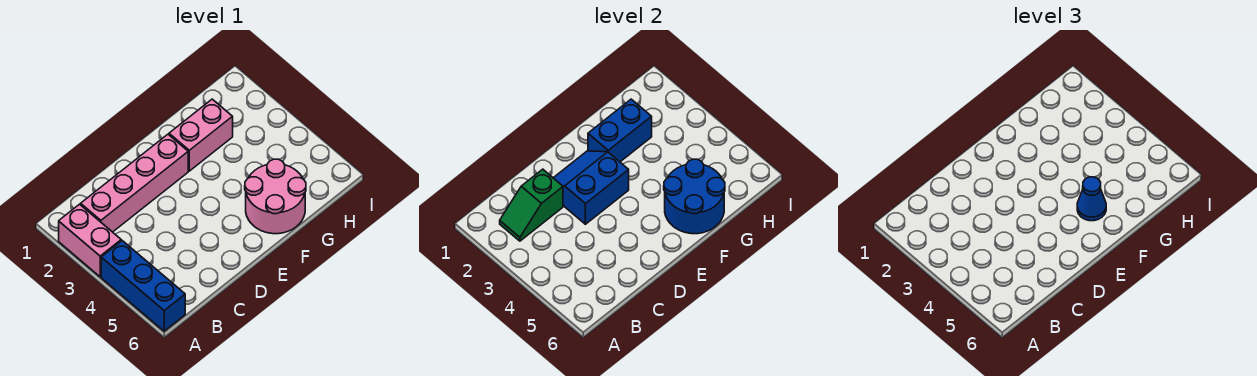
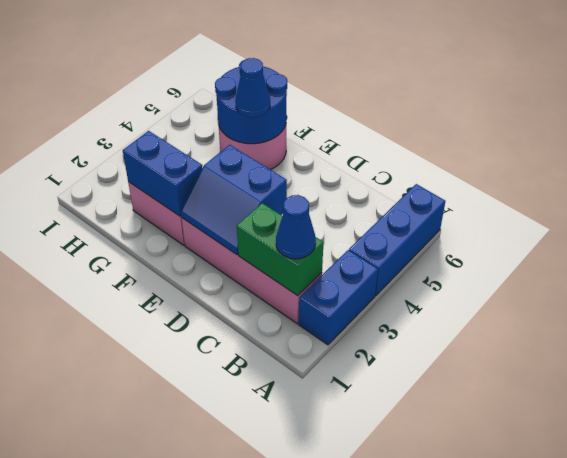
pink brick A2:A3 level 1 -> blue brick A2:A3 level 1
green slope B2:C2 level 2 top C -> green brick B2:C2 level 2
none -> blue cone B2 level 3

